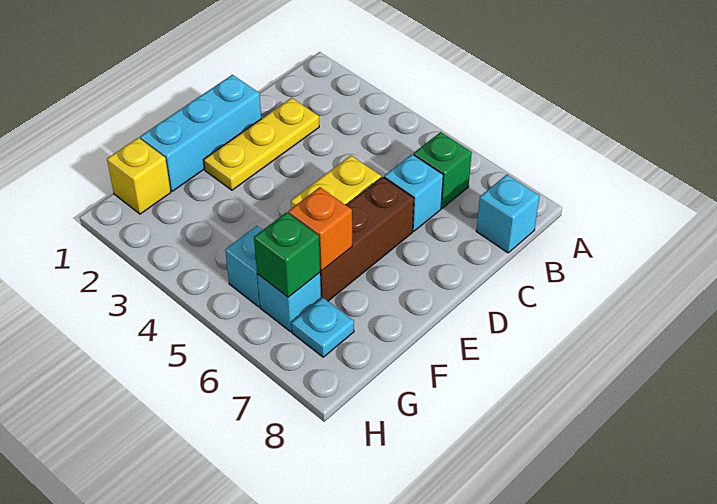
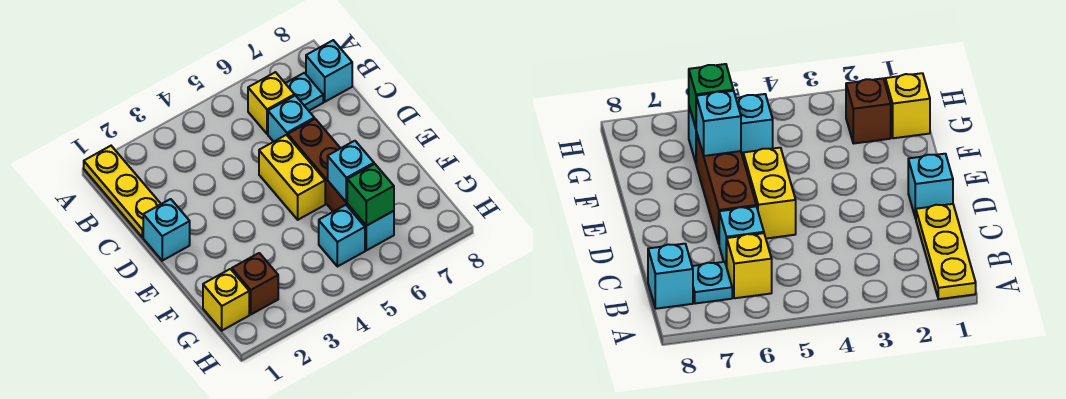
green brick B6 level 1 -> yellow brick B6 level 1
yellow plate C2:E2 level 1 -> yellow plate A1:C1 level 1
cyan brick D1:F1 level 1 -> cyan brick D1 level 1
orange brick F6 level 2 -> cyan brick F6 level 2
none -> brown brick G2 level 1
cyan plate G7 level 1 -> cyan plate B7 level 1

